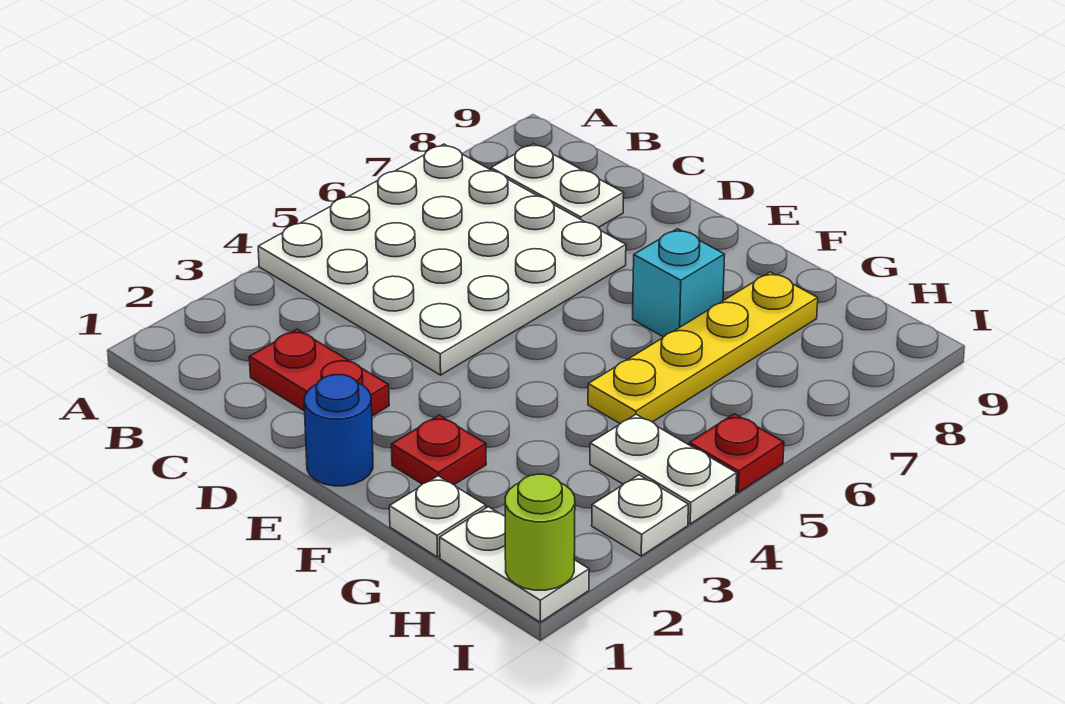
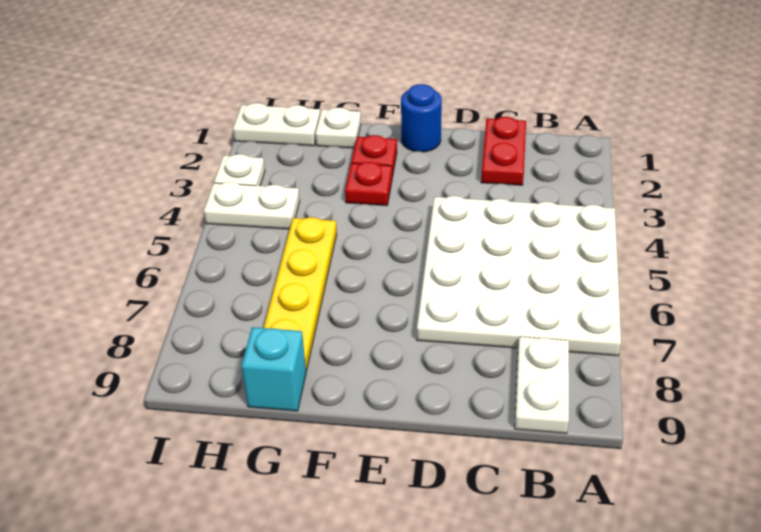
white plate B8:C8 level 1 -> white plate B8:B9 level 1
red plate C2:D2 level 1 -> red plate C1:C2 level 1
cyan brick F7 level 1 -> cyan brick G9 level 1
lime round brick I1 level 2 -> none
red plate I5 level 1 -> red plate F3 level 1

